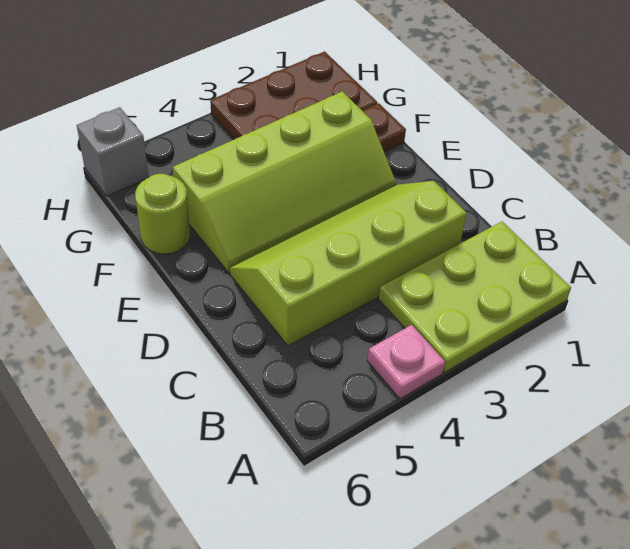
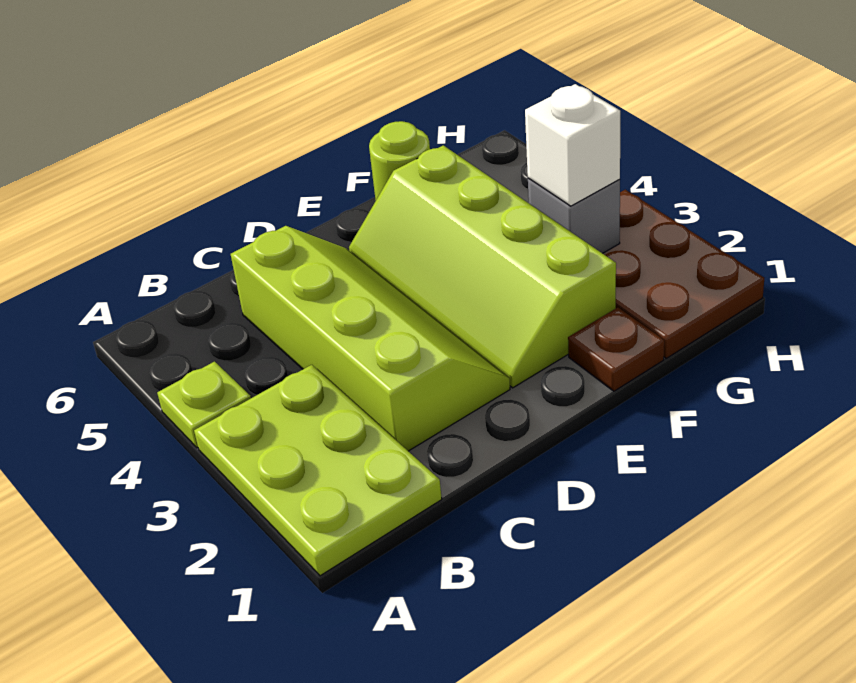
pink plate A4 level 1 -> lime plate A4 level 1
none -> white brick G3 level 3
grey brick H6 level 1 -> grey brick G3 level 2

